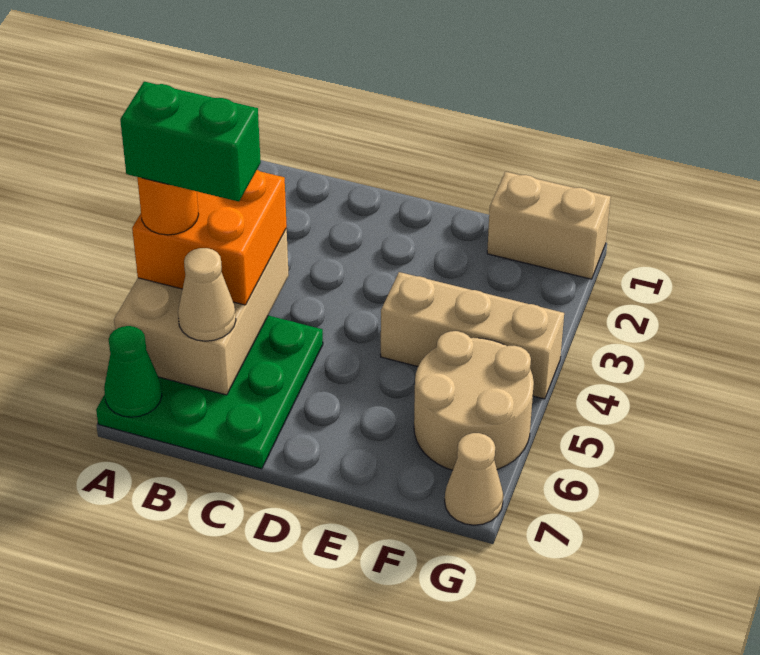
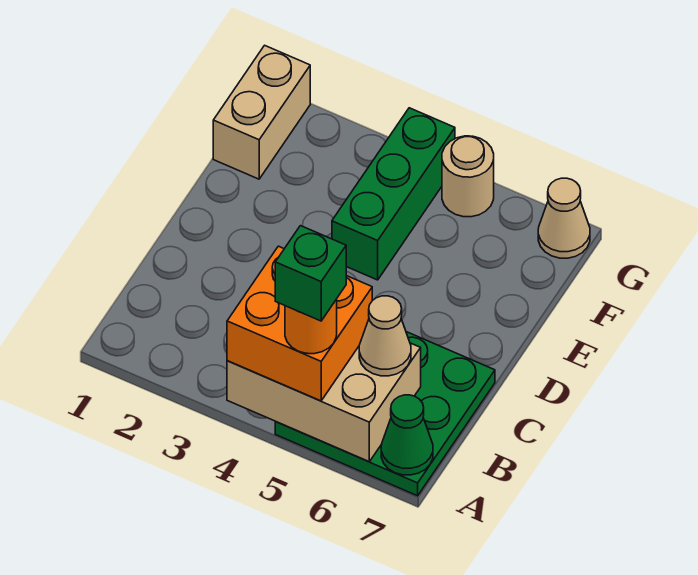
green brick A5:B5 level 5 -> green brick A5 level 5
tan brick E4:G4 level 1 -> green brick E4:G4 level 1
tan round brick F5:G6 level 1 -> tan round brick G5 level 1

